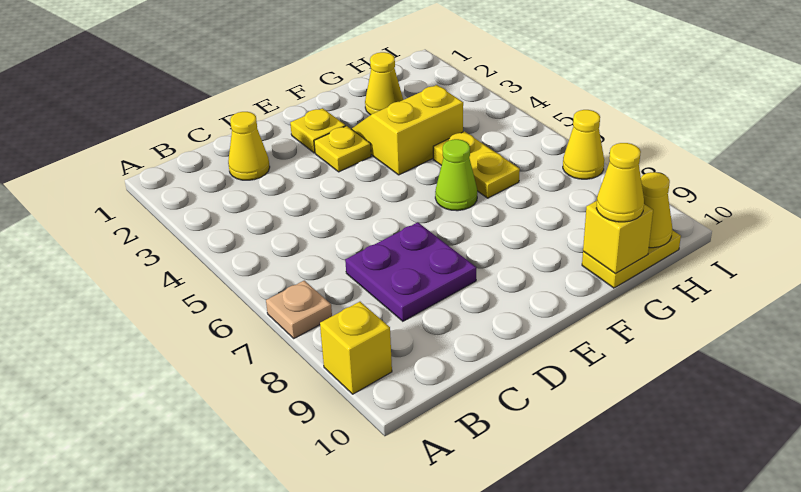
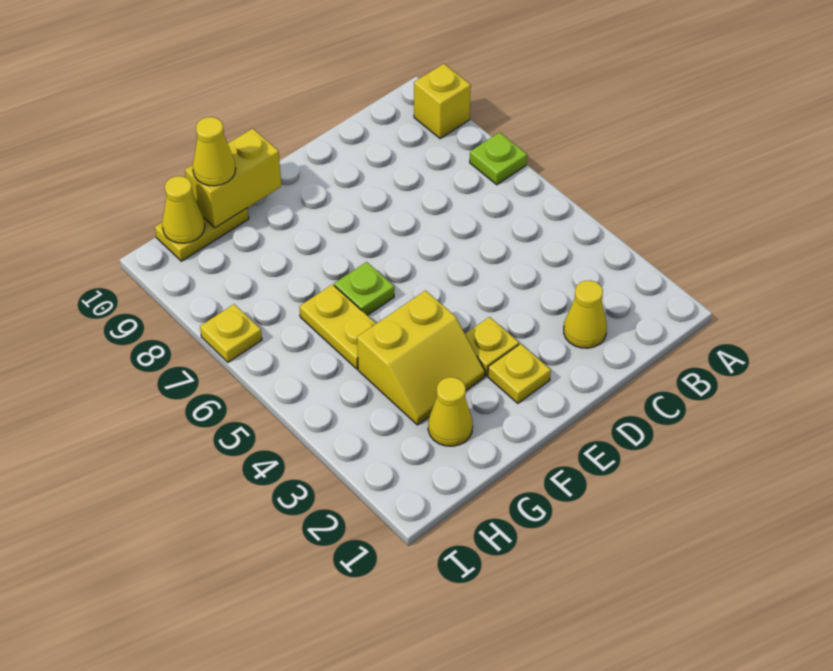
tan plate A7 level 1 -> lime plate A7 level 1
purple plate C7:D8 level 1 -> none
lime cone F6 level 1 -> lime plate F6 level 1
yellow brick G10 level 2 -> yellow brick F10:G10 level 2
yellow cone I7 level 1 -> yellow plate I7 level 1

